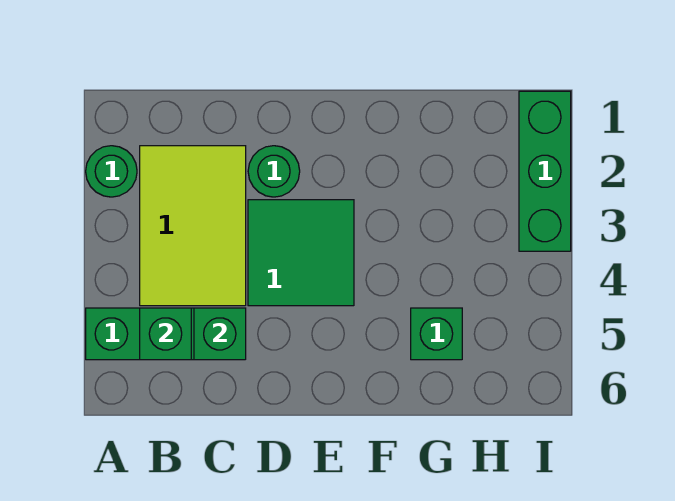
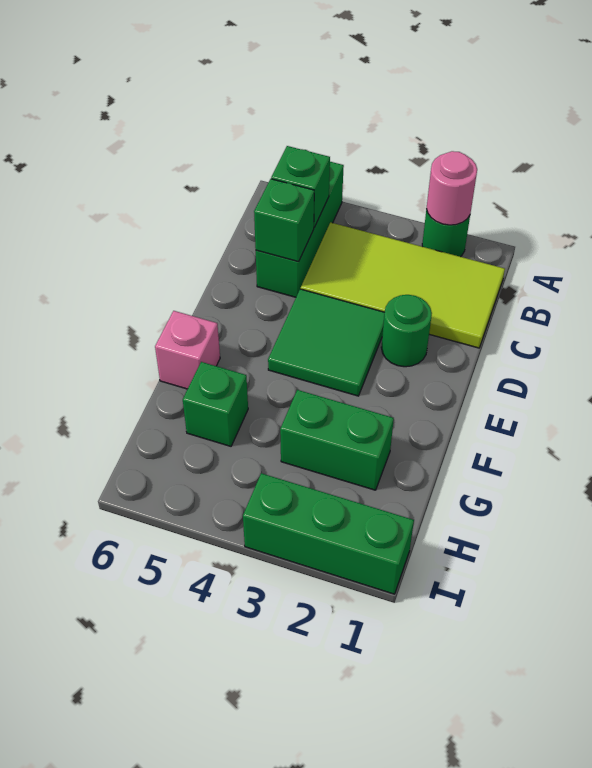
none -> pink round brick A2 level 2
lime tile B2:C4 level 1 -> lime tile B1:C4 level 1
none -> pink brick F6 level 1
none -> green brick G2:G3 level 1

